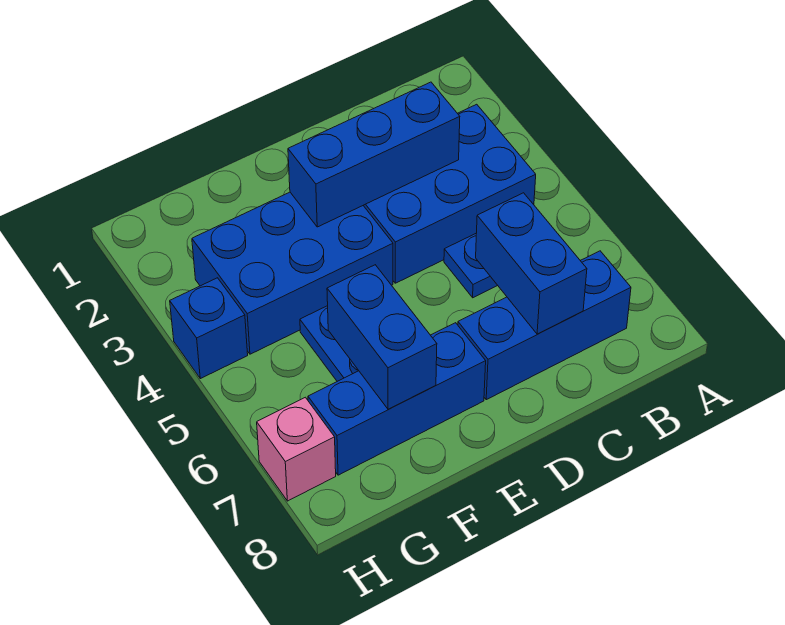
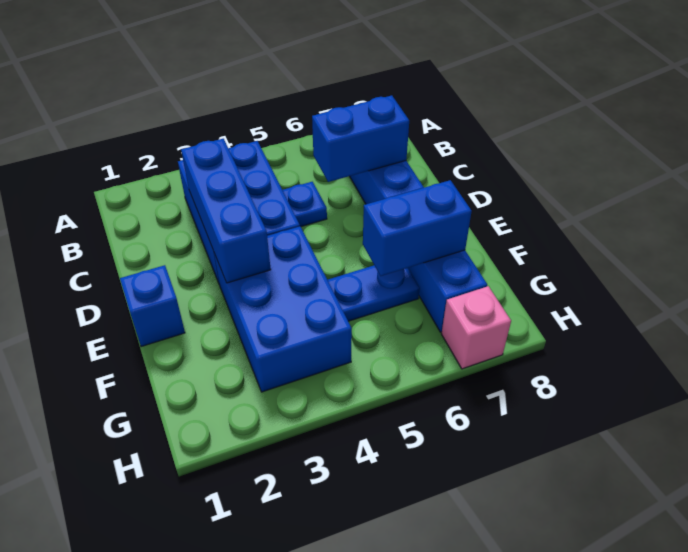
blue brick H4 level 1 -> blue brick E1 level 1

